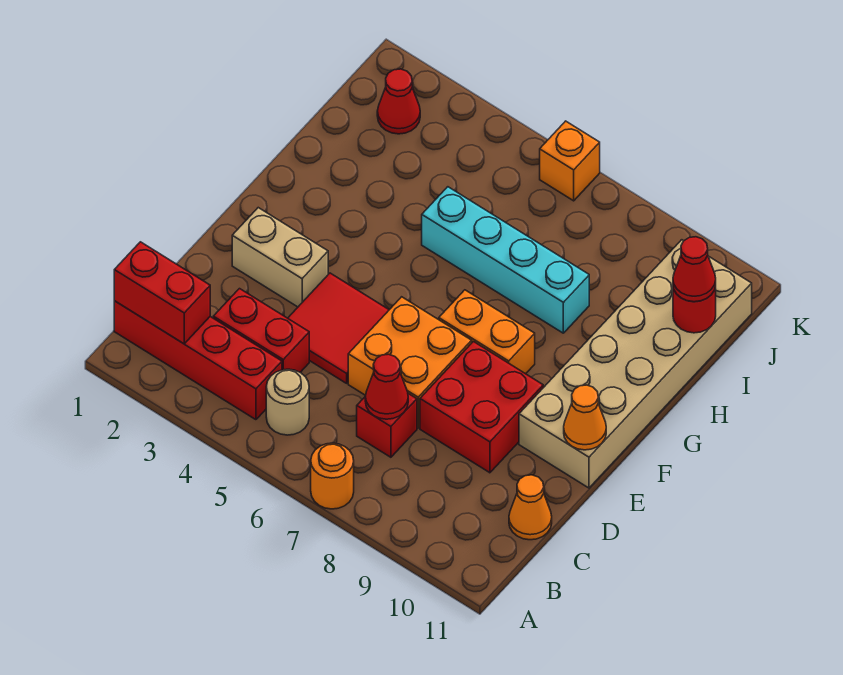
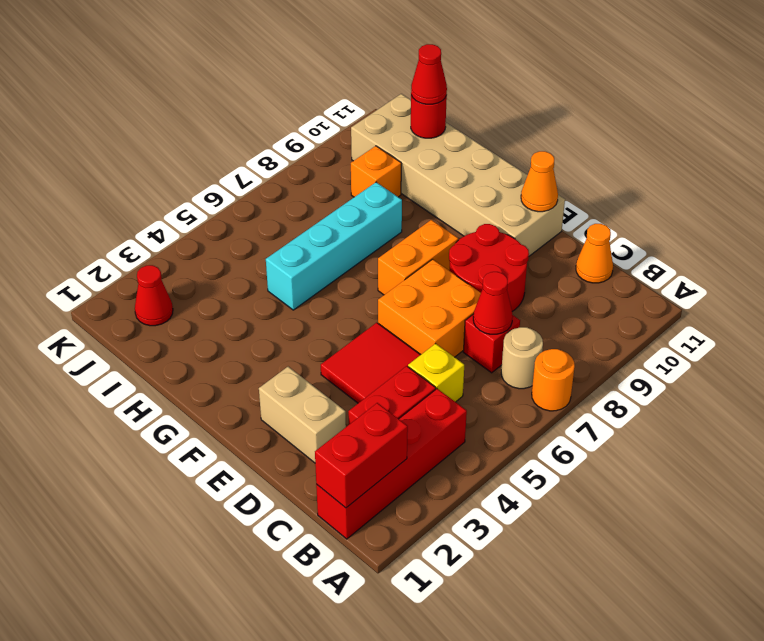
tan round brick B5 level 1 -> tan round brick B7 level 1
none -> yellow brick C5 level 1
red brick D8:E9 level 1 -> red round brick D8:E9 level 1
tan brick E2:E3 level 1 -> tan brick D2:E2 level 1
orange brick K6 level 1 -> orange brick I9 level 1

